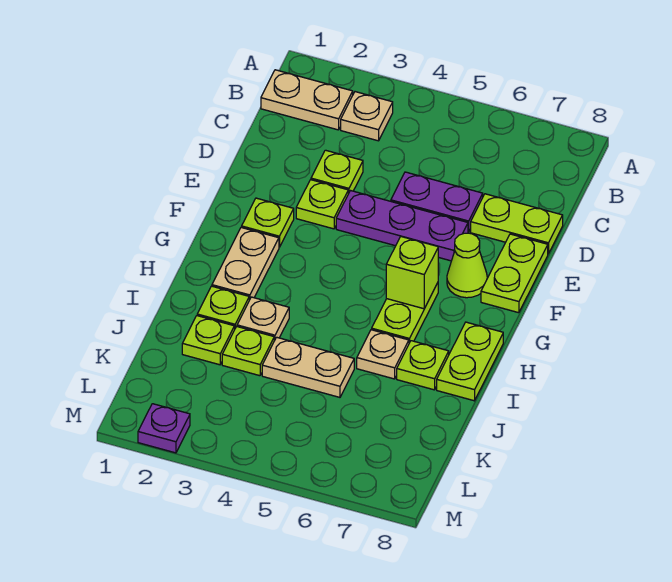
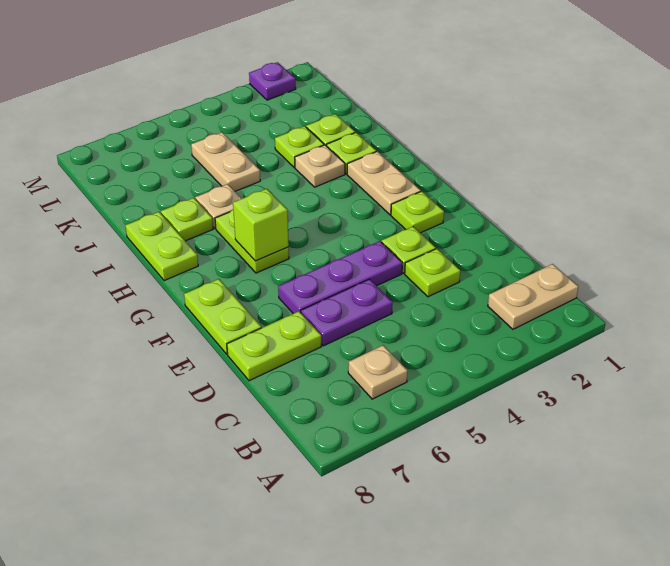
tan plate B3 level 1 -> tan plate B6 level 1
lime cone F7 level 1 -> none
tan plate J4:J5 level 1 -> tan plate J5:K5 level 1

